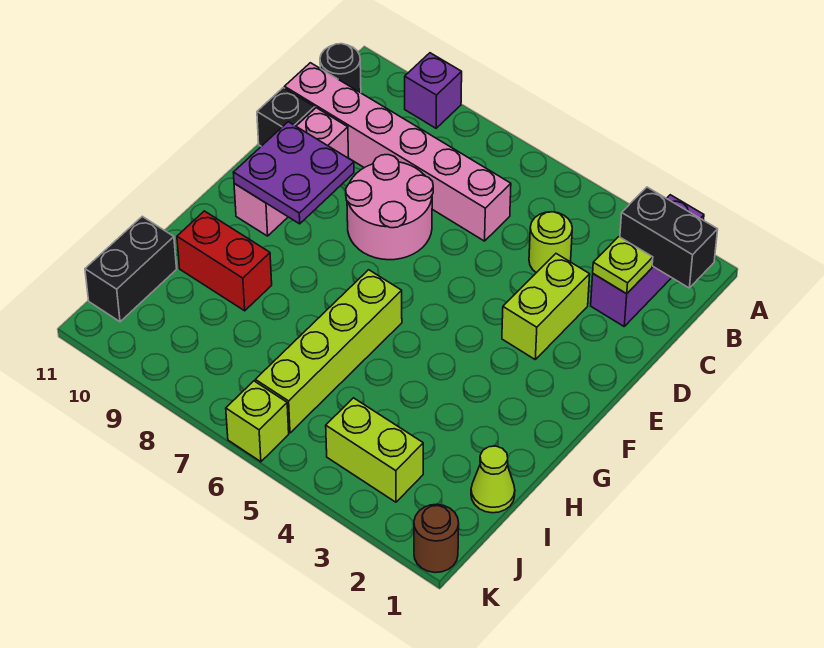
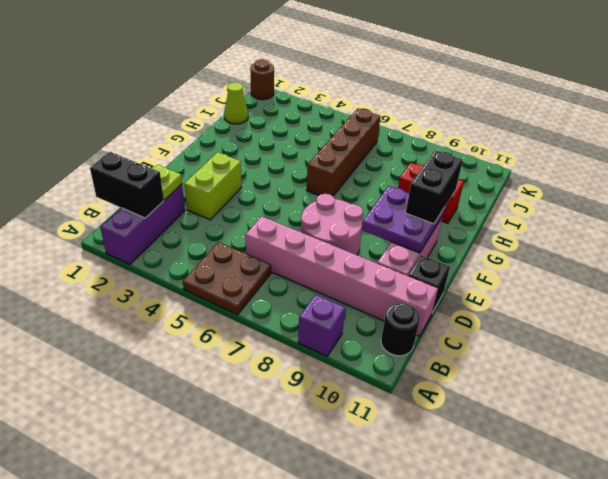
none -> brown plate A5:B6 level 1
lime round brick C4 level 1 -> none
lime brick G6:J6 level 1 -> brown brick G6:J6 level 1
black brick I11:J11 level 1 -> black brick F10:G10 level 3
lime brick J3:J4 level 1 -> none
lime brick K6 level 1 -> none

